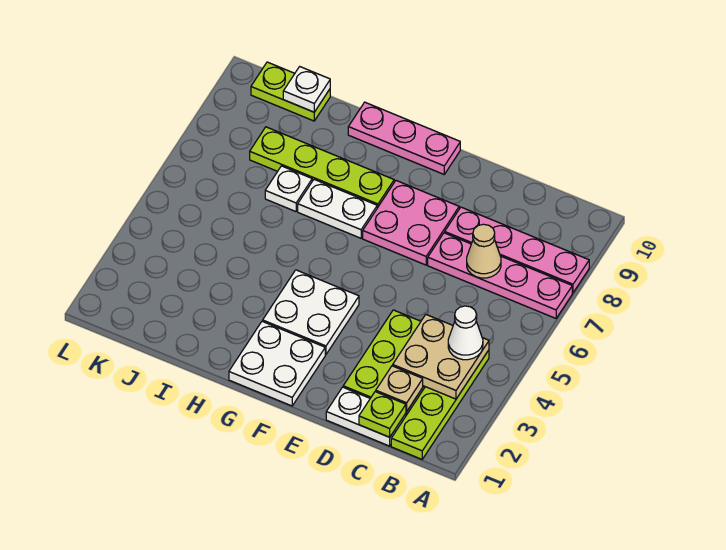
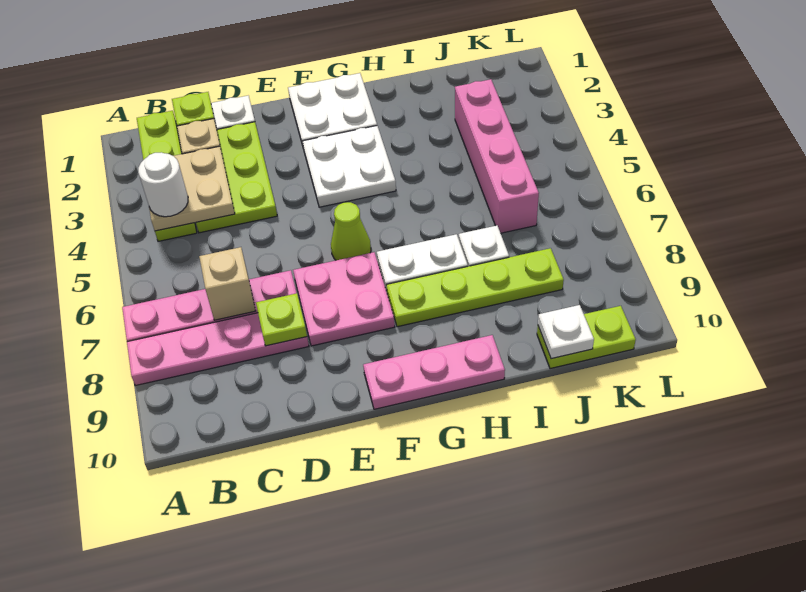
white cone B4 level 3 -> white round brick B4 level 3
tan cone C7 level 2 -> tan brick C7 level 2
none -> lime plate D8 level 2
none -> lime cone F6 level 1
none -> pink brick J3:J6 level 1

